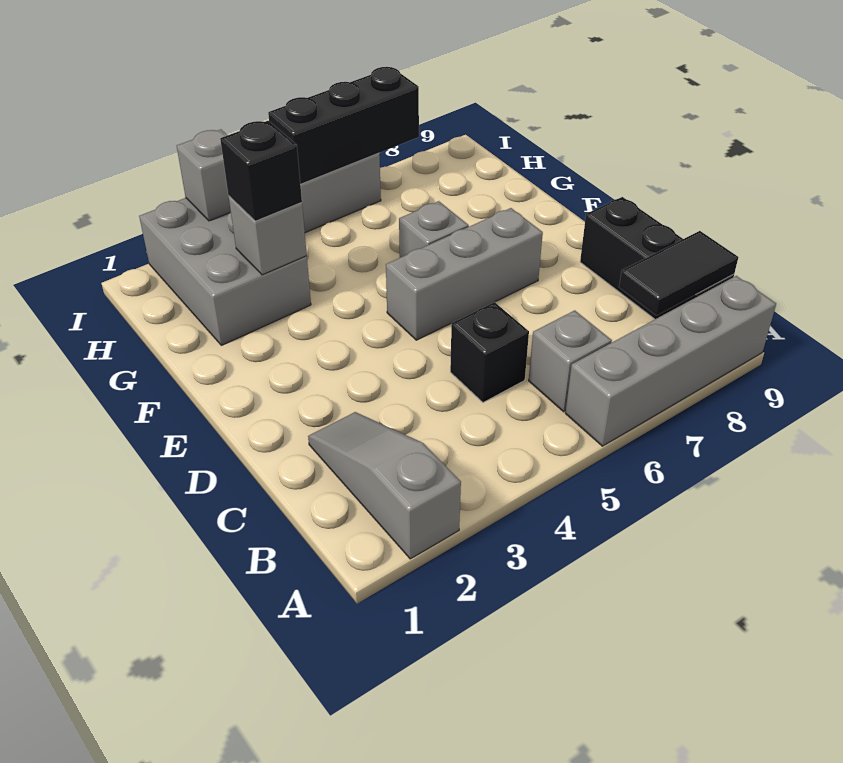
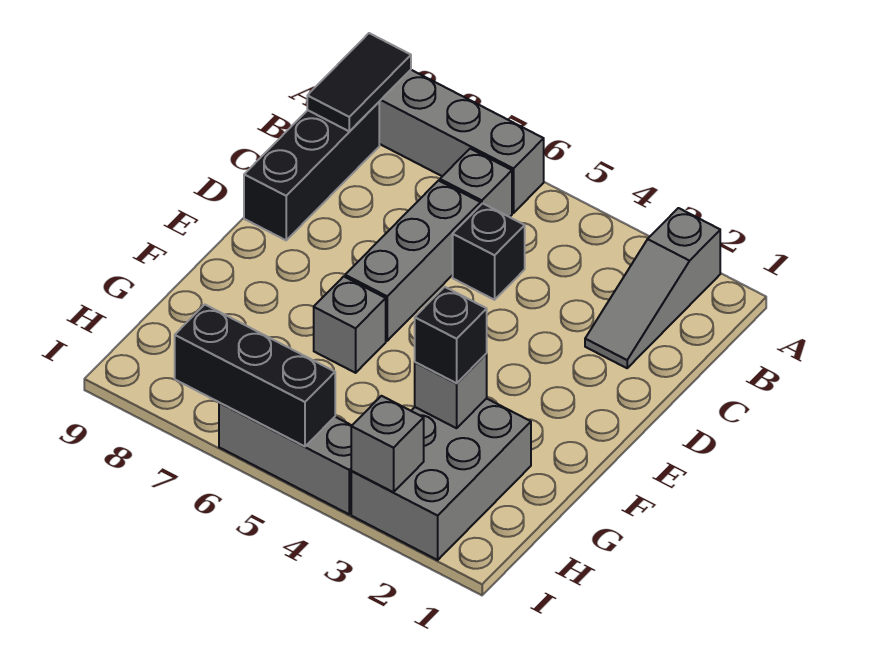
black tile B8:B9 level 2 -> black tile A9:B9 level 2
grey brick E5:E7 level 1 -> grey brick C6:E6 level 1

